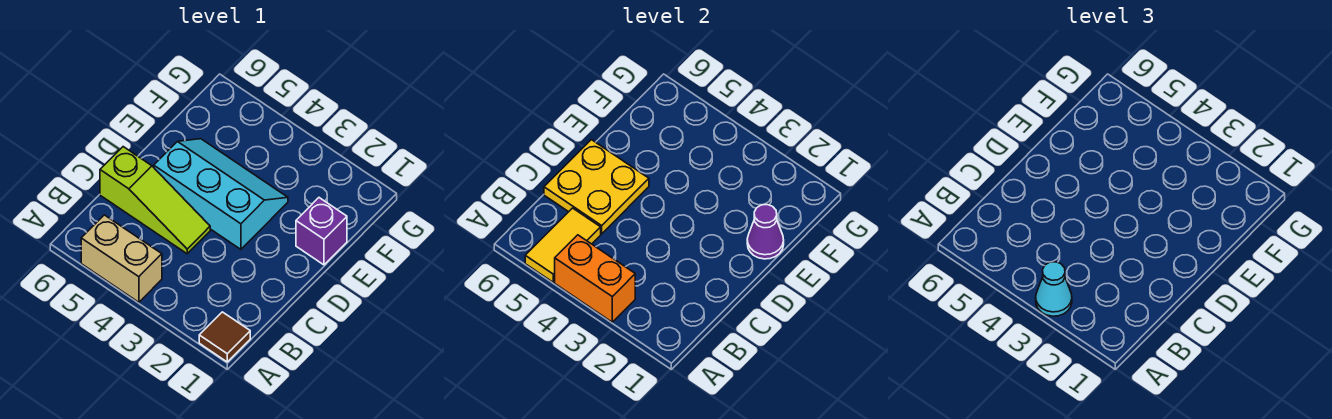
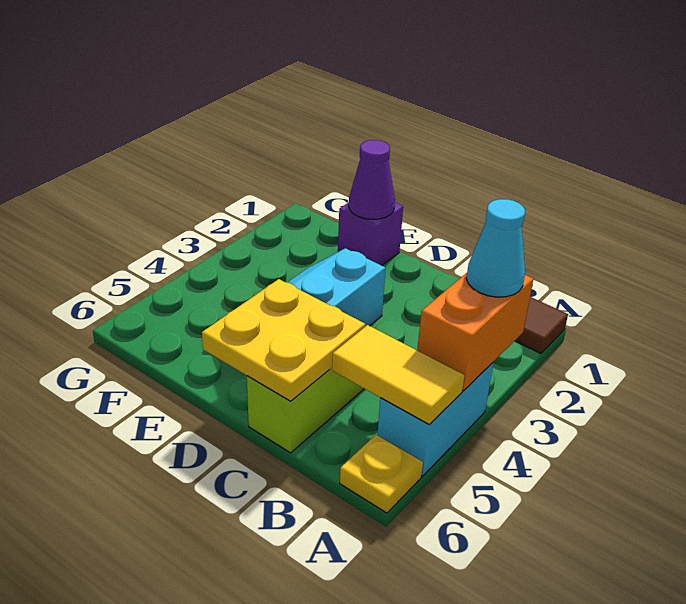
tan brick A4:A5 level 1 -> cyan brick A4:A5 level 1
none -> yellow plate A6 level 1

